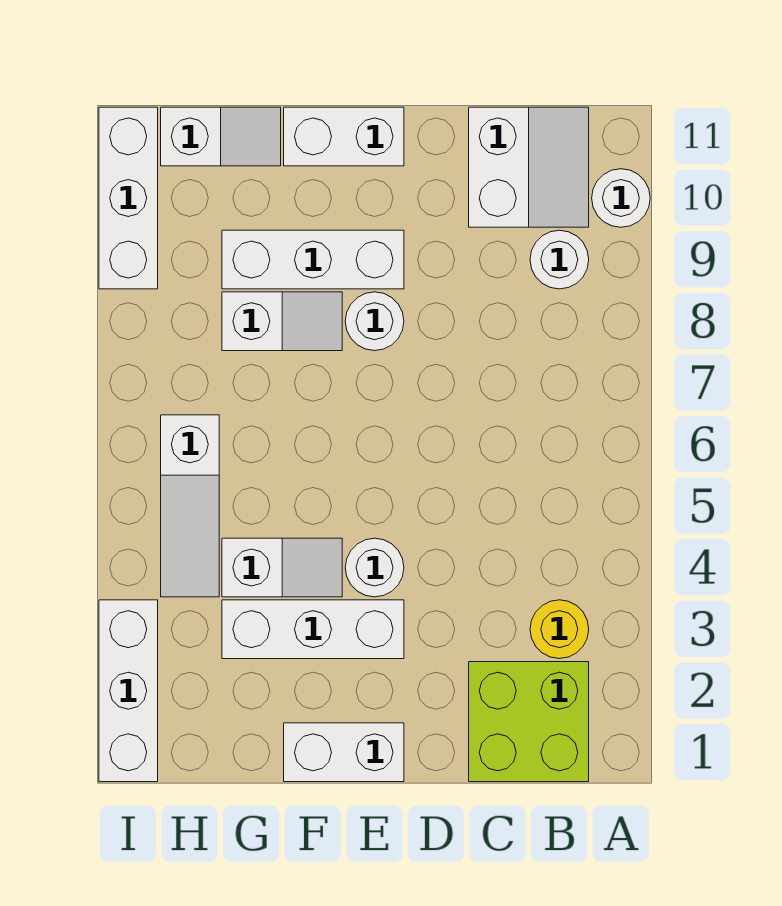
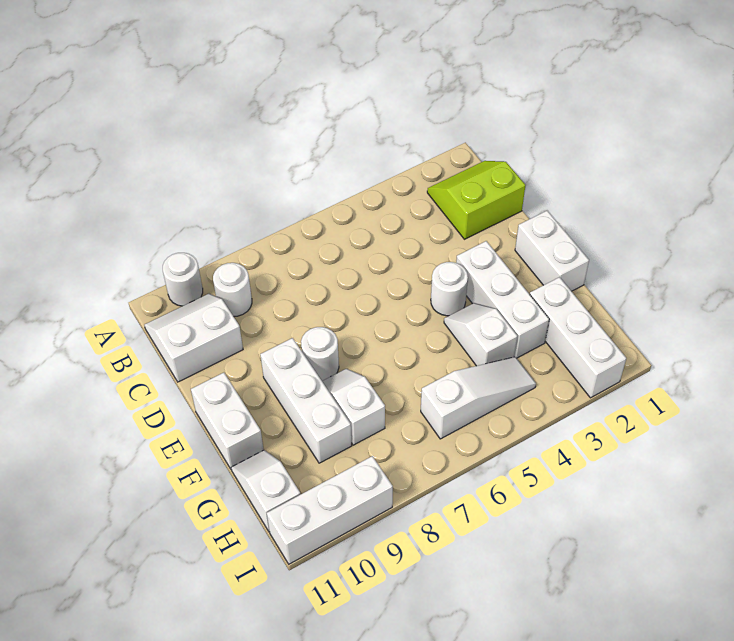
lime brick B1:C2 level 1 -> lime slope B1:C2 level 1 top C
yellow round brick B3 level 1 -> none
white brick I1:I3 level 1 -> white brick G2:I2 level 1

